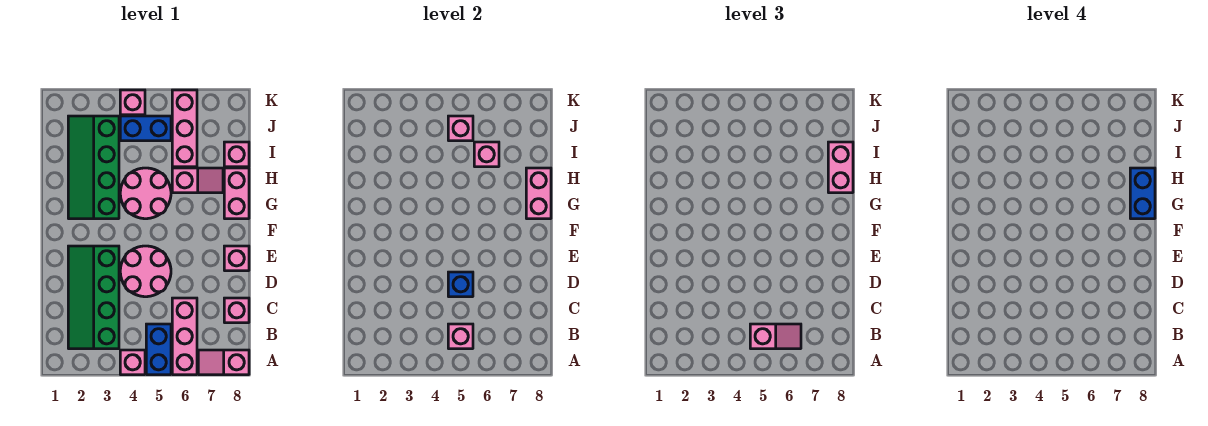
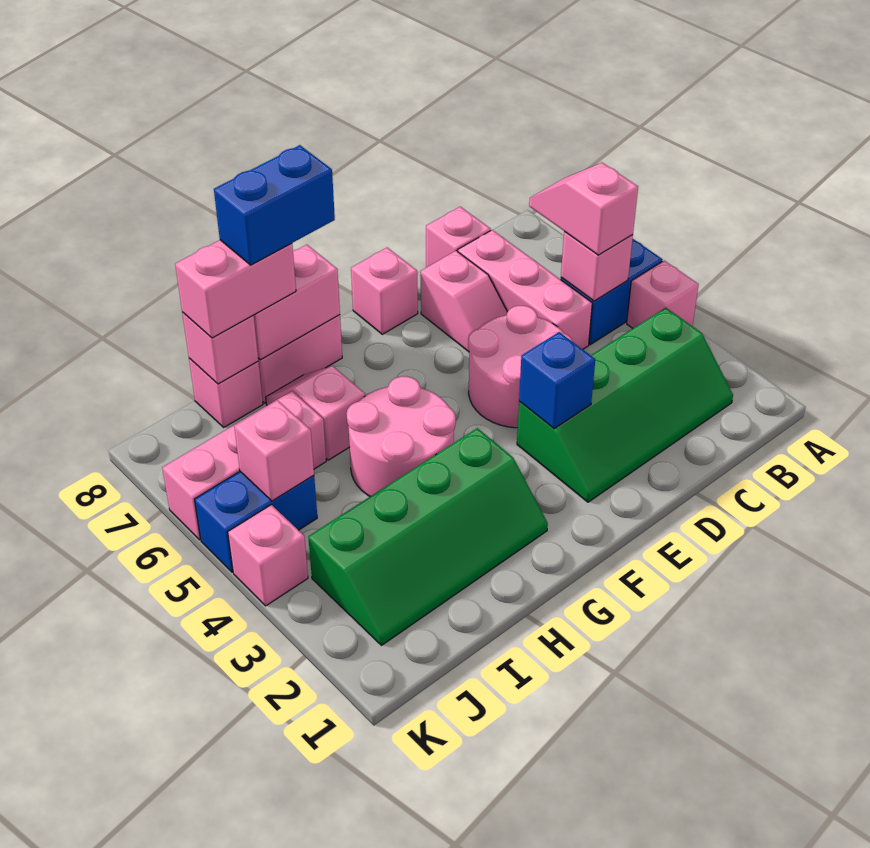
pink brick A6:C6 level 1 -> pink brick C5:C7 level 1
pink slope A7:A8 level 1 top 8 -> pink slope D6:D7 level 1 top 7
blue brick D5 level 2 -> blue brick E3 level 2
pink brick I6 level 2 -> pink brick I8 level 2
blue brick J4:J5 level 1 -> blue brick J5:K5 level 1

